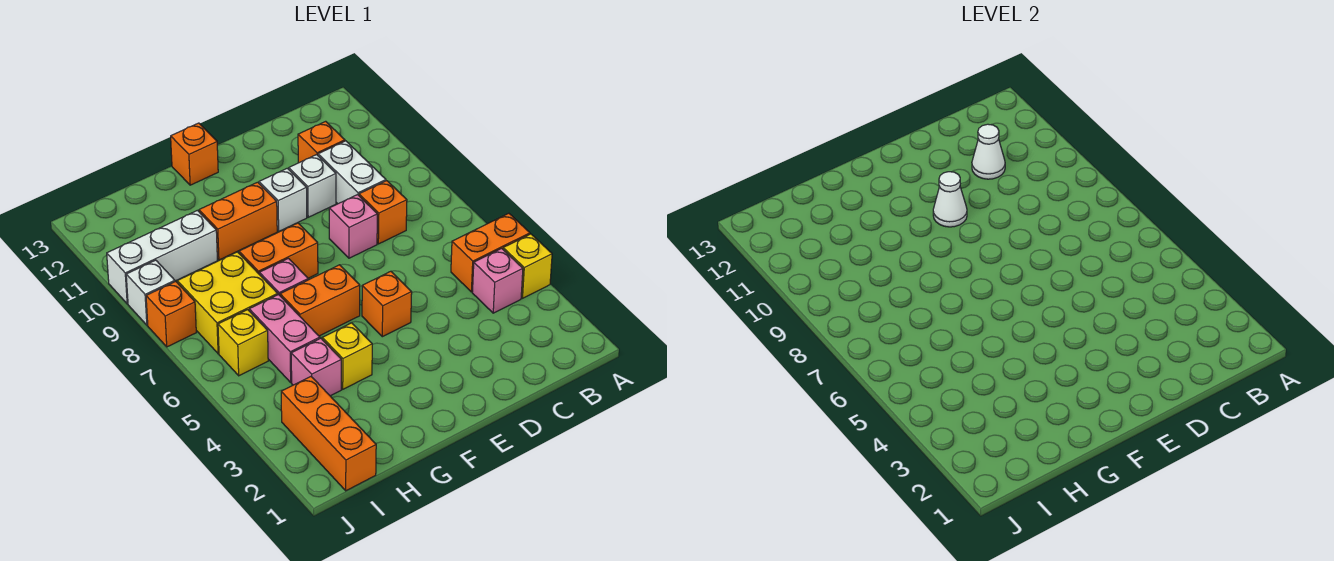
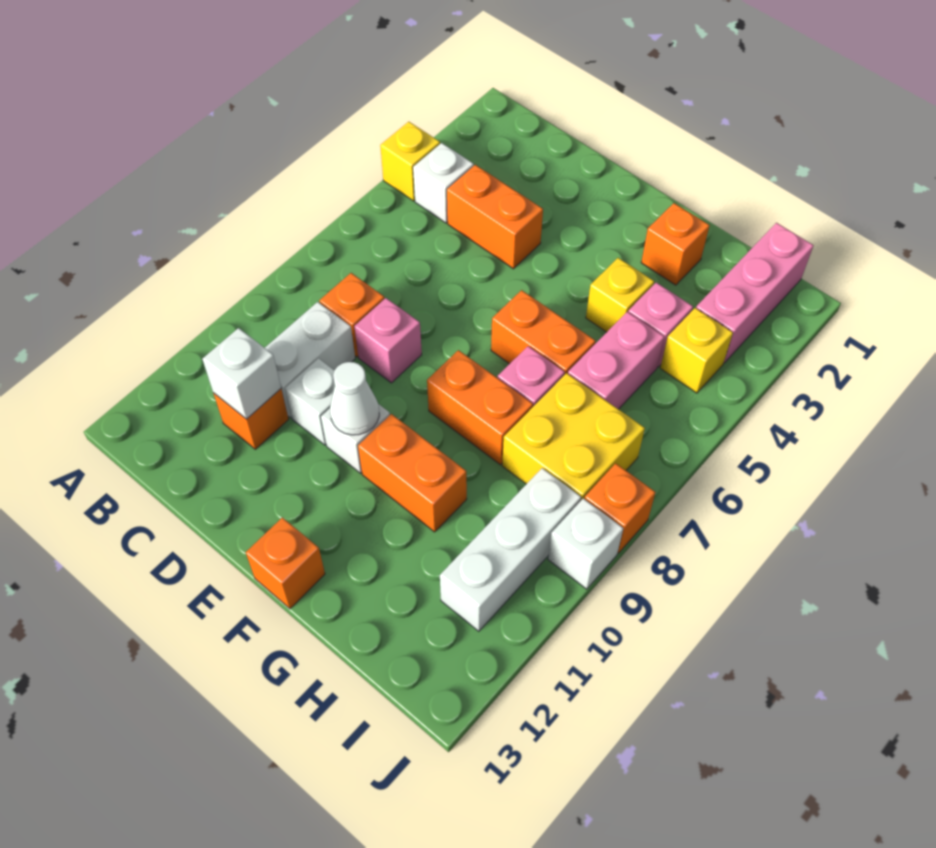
orange brick A5:B5 level 1 -> orange brick C4:D4 level 1
pink brick B4 level 1 -> white brick B4 level 1
white cone C11 level 2 -> white brick C11 level 2
orange brick E5 level 1 -> orange brick G2 level 1
white brick H10:J10 level 1 -> white brick I9:I11 level 1
orange brick I1:I3 level 1 -> pink brick I1:I3 level 1
yellow brick I6 level 1 -> yellow brick I4 level 1

